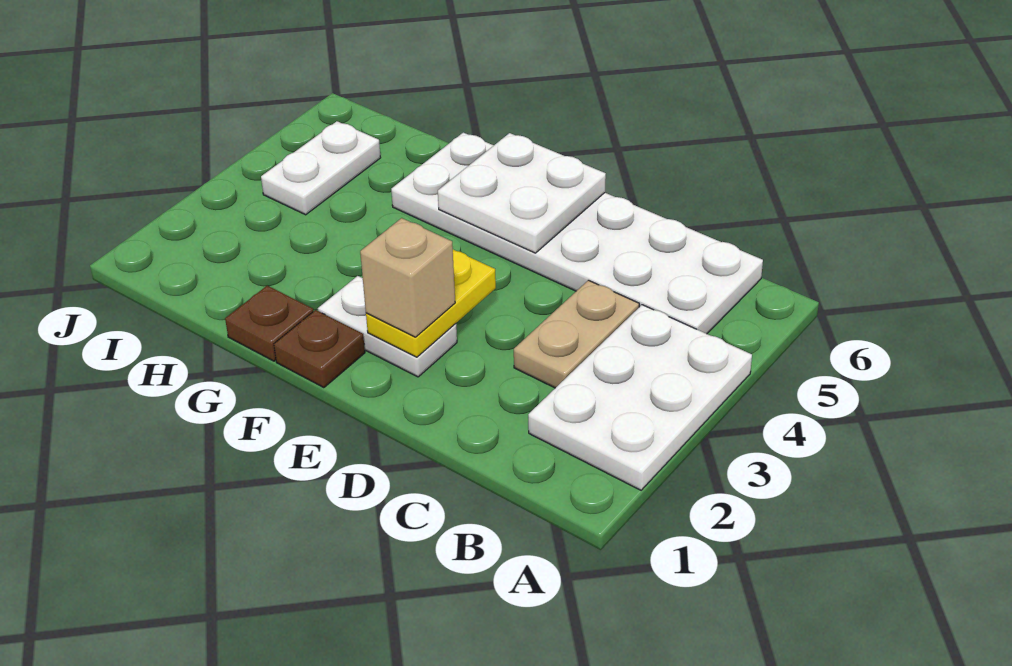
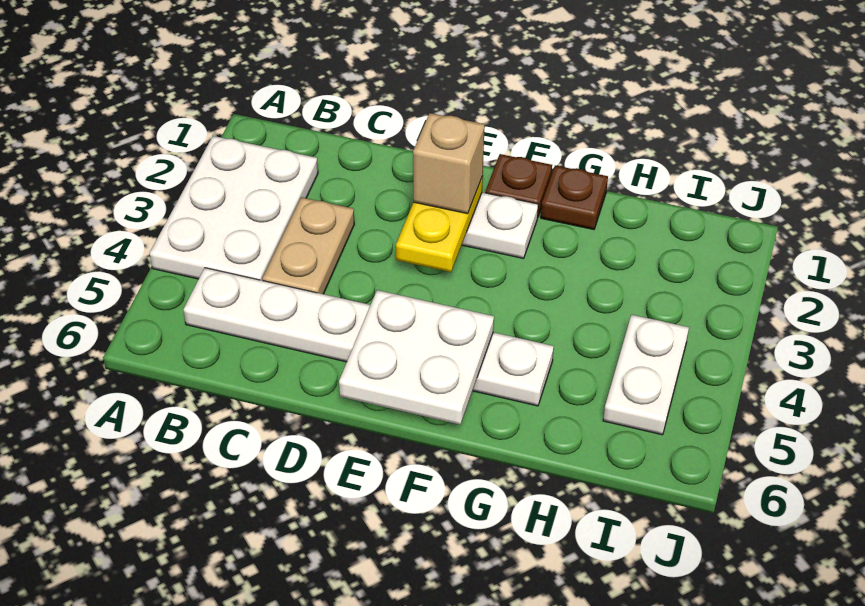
white plate B5:G6 level 1 -> white plate B5:G5 level 1

